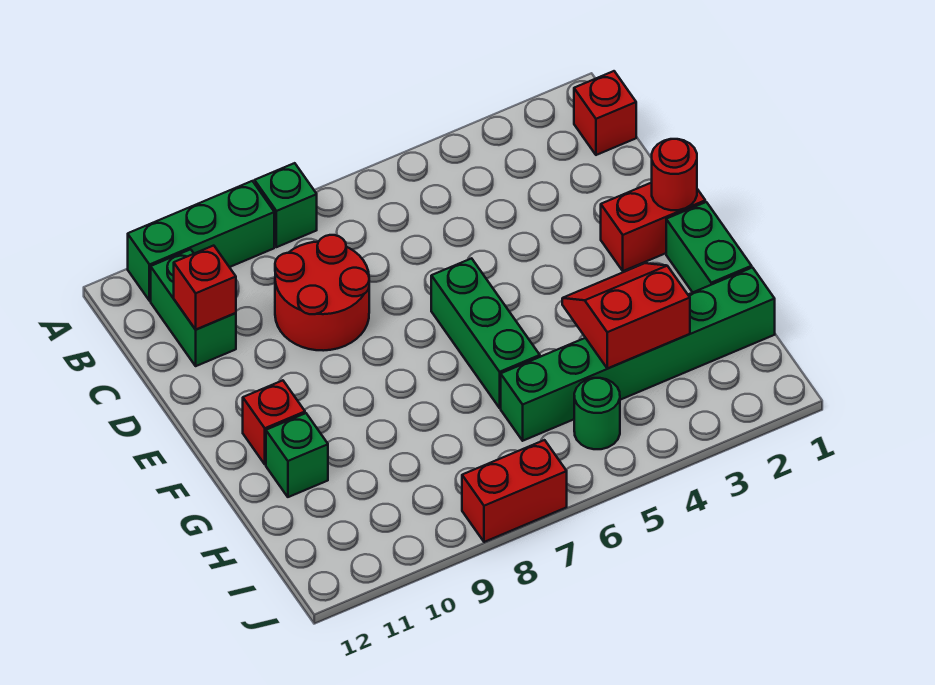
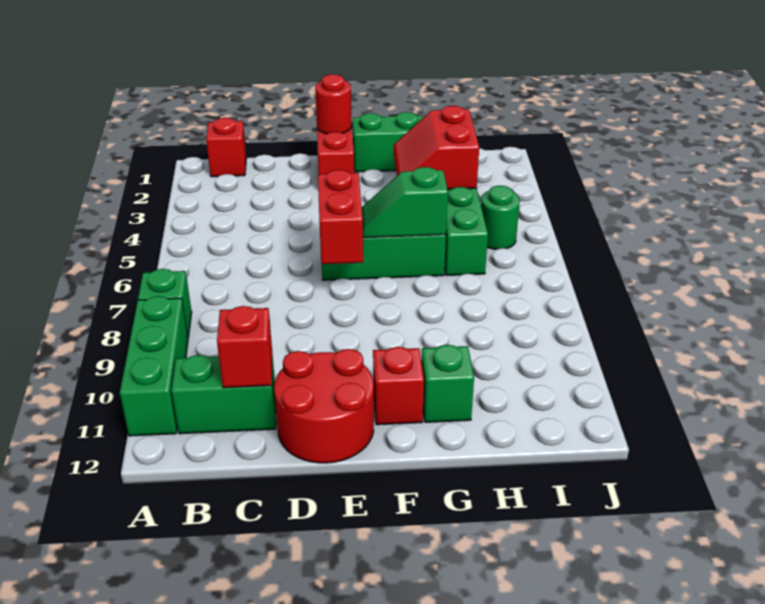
red round brick C8:D9 level 1 -> red round brick D11:E12 level 1
none -> green slope F6:G6 level 2 top G
red brick J7:J8 level 1 -> red brick E6:E7 level 2

